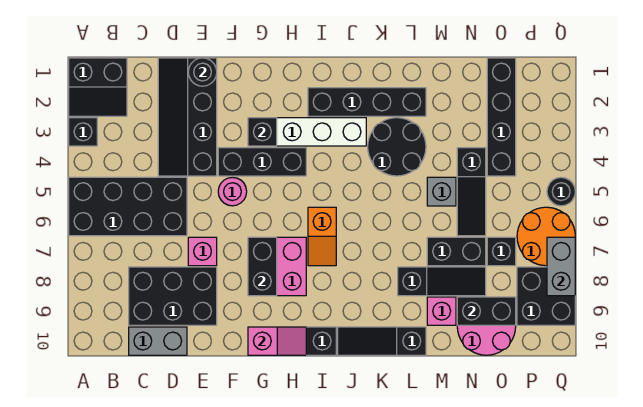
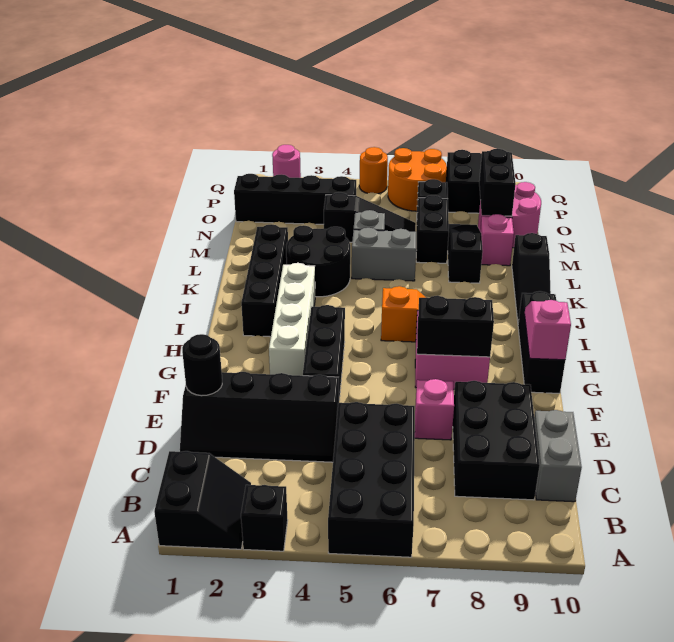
pink round brick F5 level 1 -> pink round brick Q2 level 1
black brick G3 level 2 -> none
black round brick Q5 level 1 -> orange round brick Q5 level 1
grey brick Q7:Q8 level 2 -> grey brick L5:L6 level 1

